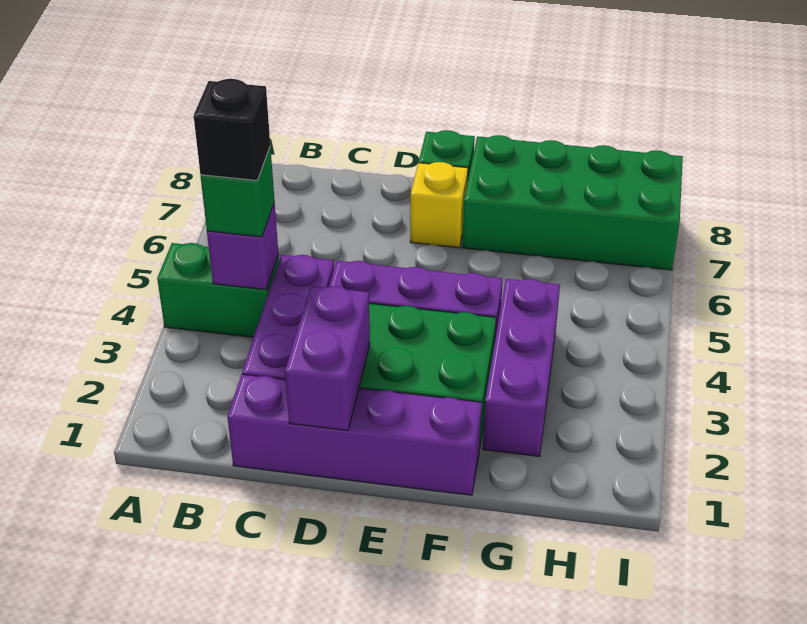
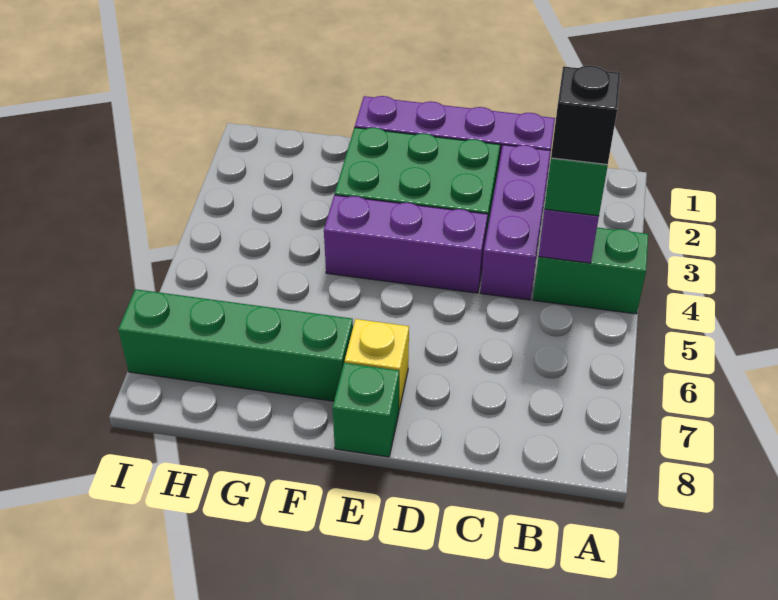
purple brick D1:D2 level 2 -> none
green brick F7:I8 level 1 -> green brick F7:I7 level 1
purple brick G2:G4 level 1 -> none

